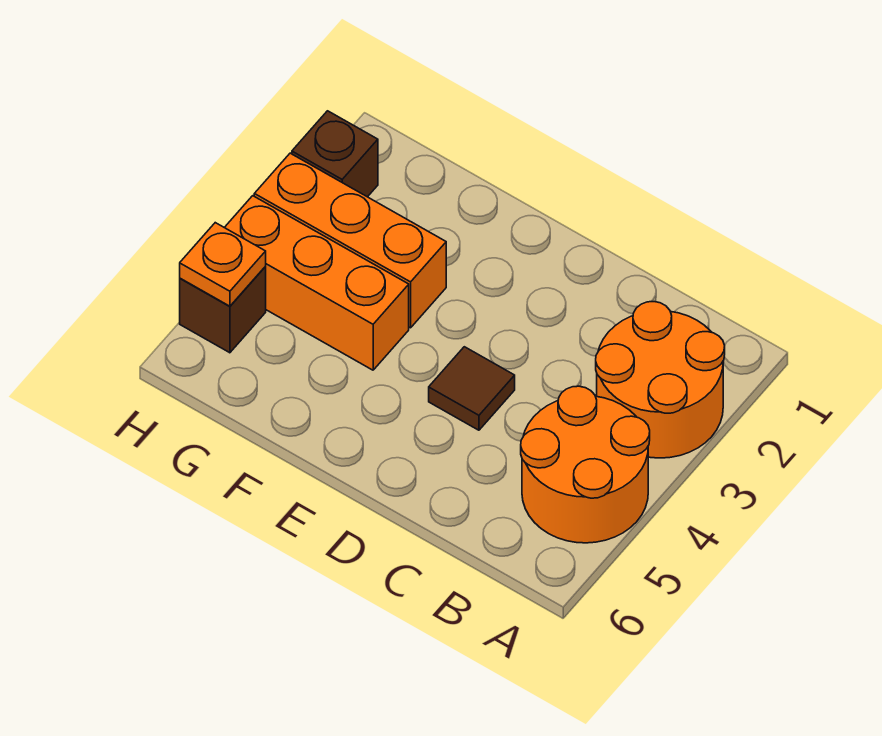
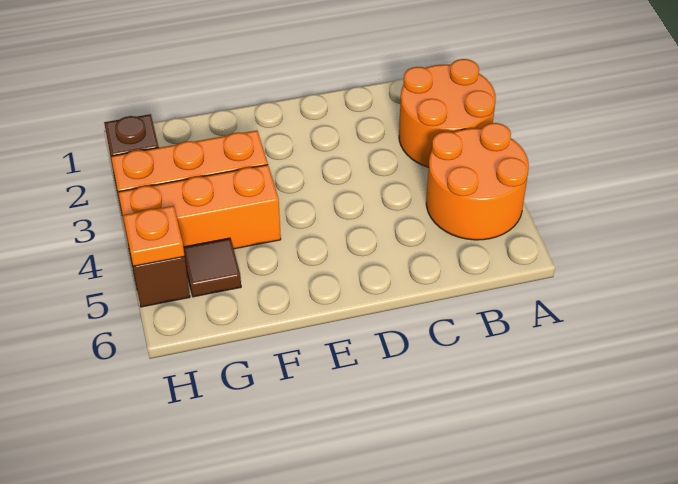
brown tile D4 level 1 -> brown tile G5 level 1

